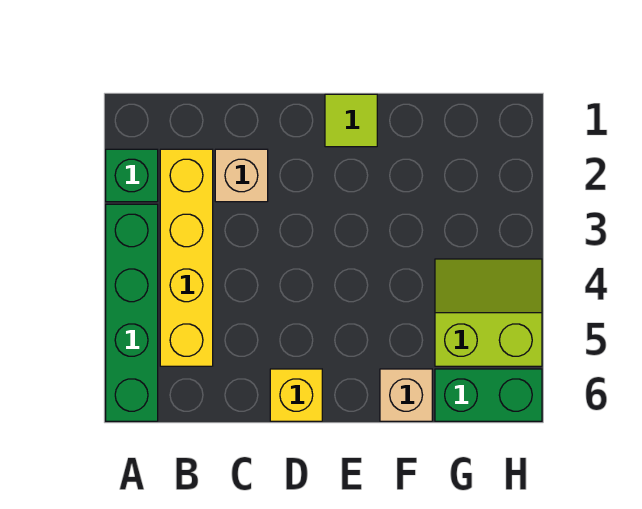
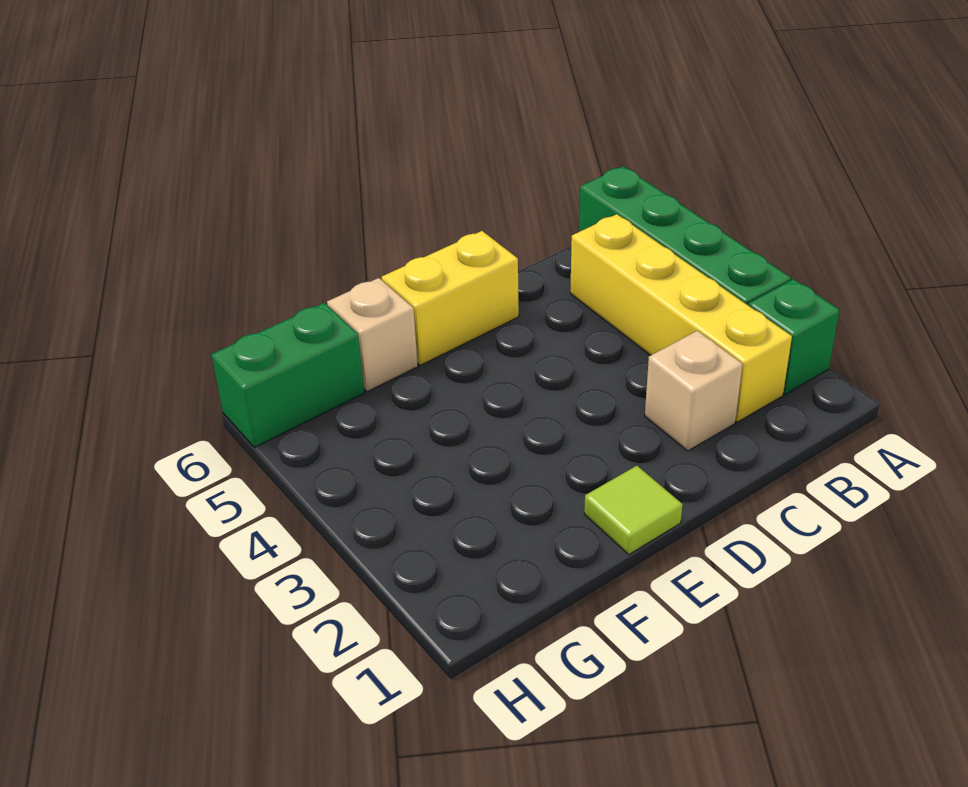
yellow brick D6 level 1 -> yellow brick D6:E6 level 1
lime slope G4:H5 level 1 top 5 -> none

